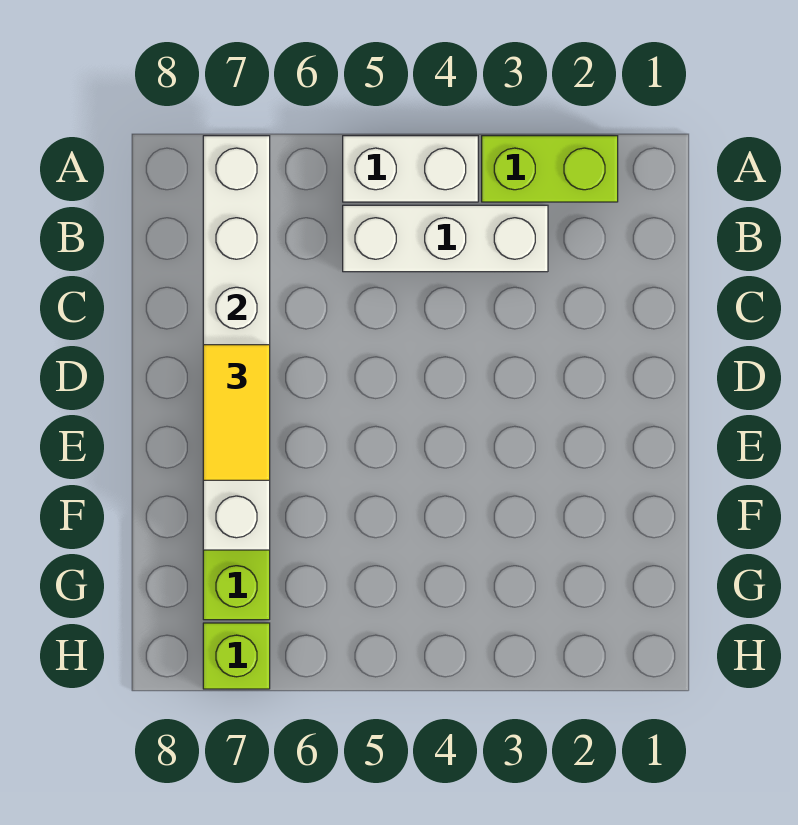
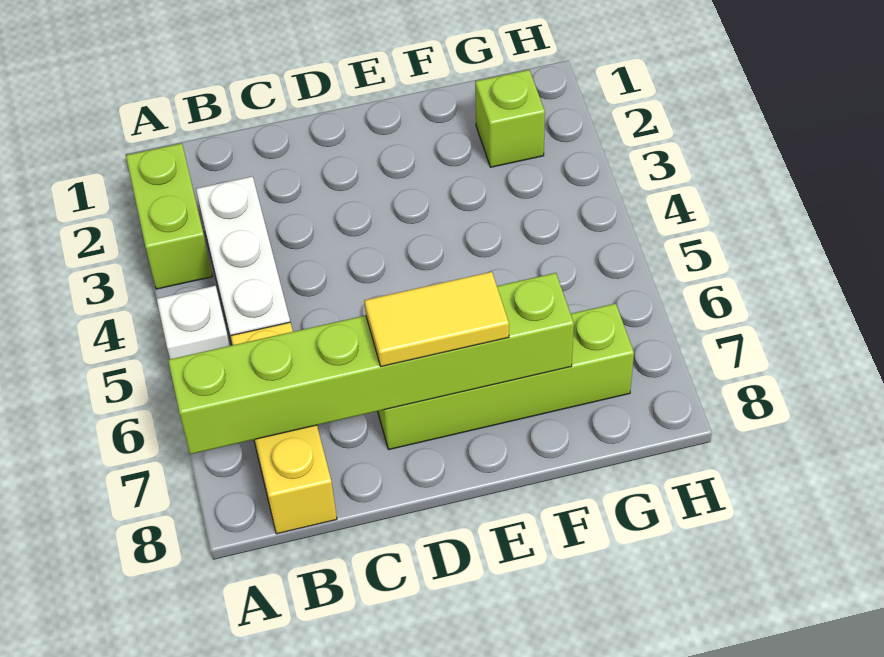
white brick A4:A5 level 1 -> white brick A5 level 1
white brick A7:F7 level 2 -> lime brick A7:F7 level 2
none -> yellow brick B6:B8 level 1
lime brick H7 level 1 -> lime brick G2 level 1

